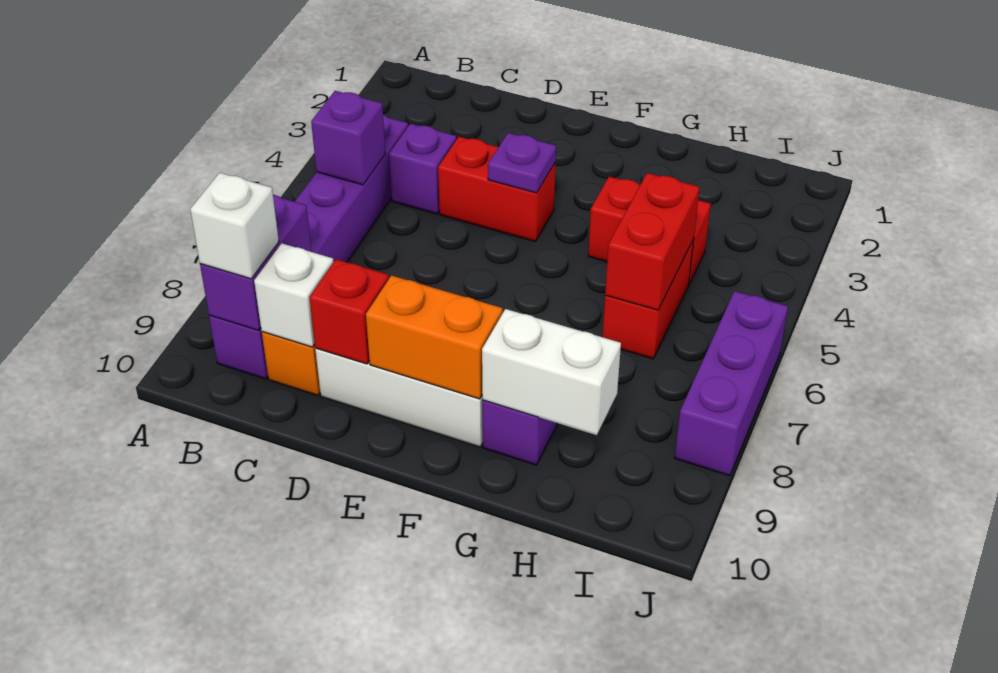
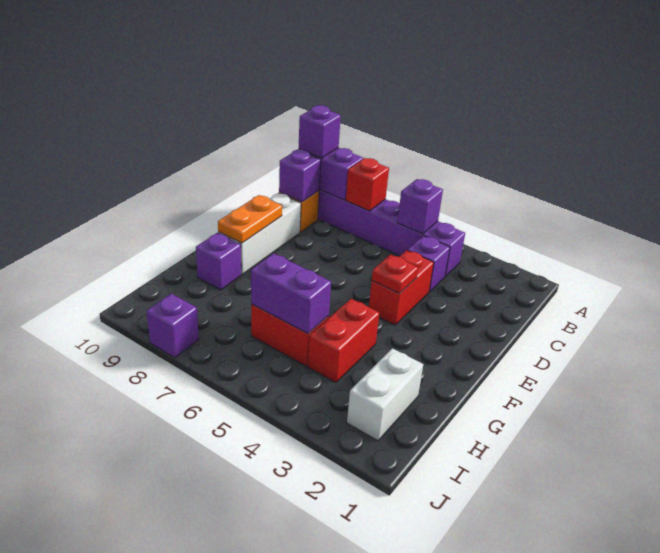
white brick B9 level 3 -> purple brick B9 level 3
white brick C9 level 2 -> purple brick C9 level 2
red brick D9 level 2 -> red brick B7 level 2
purple plate E4 level 2 -> red plate E4 level 2
orange brick E9:F9 level 2 -> orange plate E9:F9 level 2
white brick G9:H9 level 2 -> white brick H2:I2 level 1
red brick H5:H6 level 2 -> purple brick H5:H6 level 2
purple brick J6:J8 level 1 -> purple brick J8 level 1

